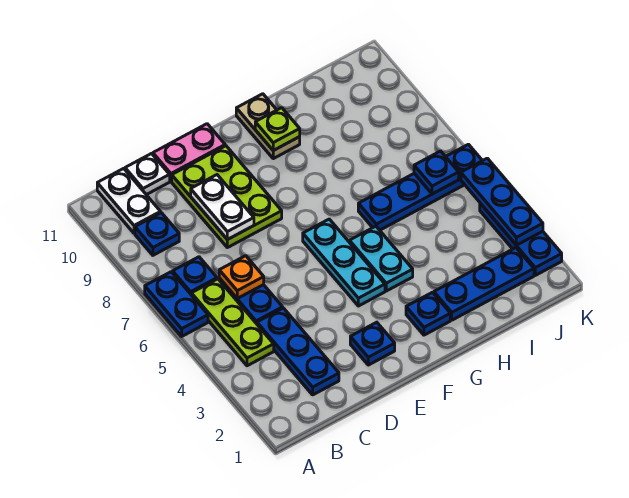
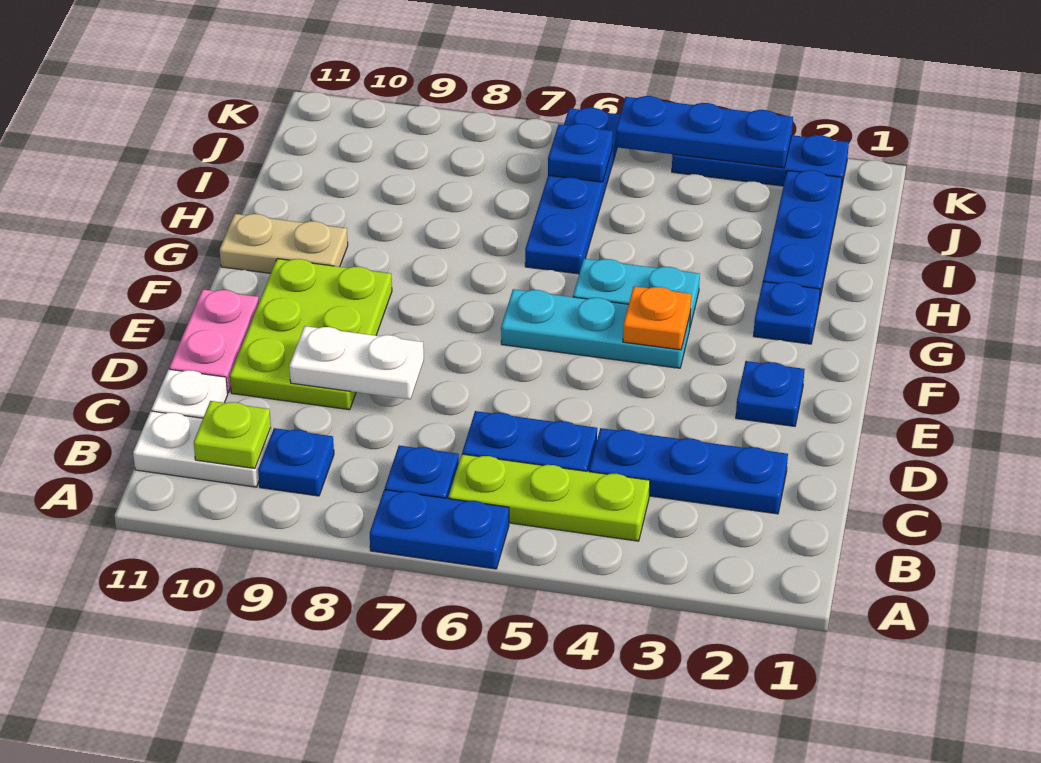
orange plate C6 level 2 -> orange plate F4 level 2
lime plate D8:E10 level 1 -> lime plate D9:F10 level 1
lime plate G10 level 2 -> lime plate B10 level 2

